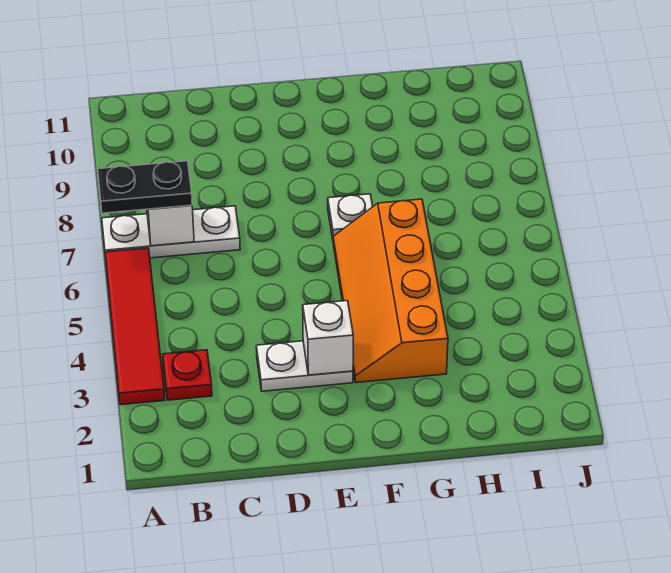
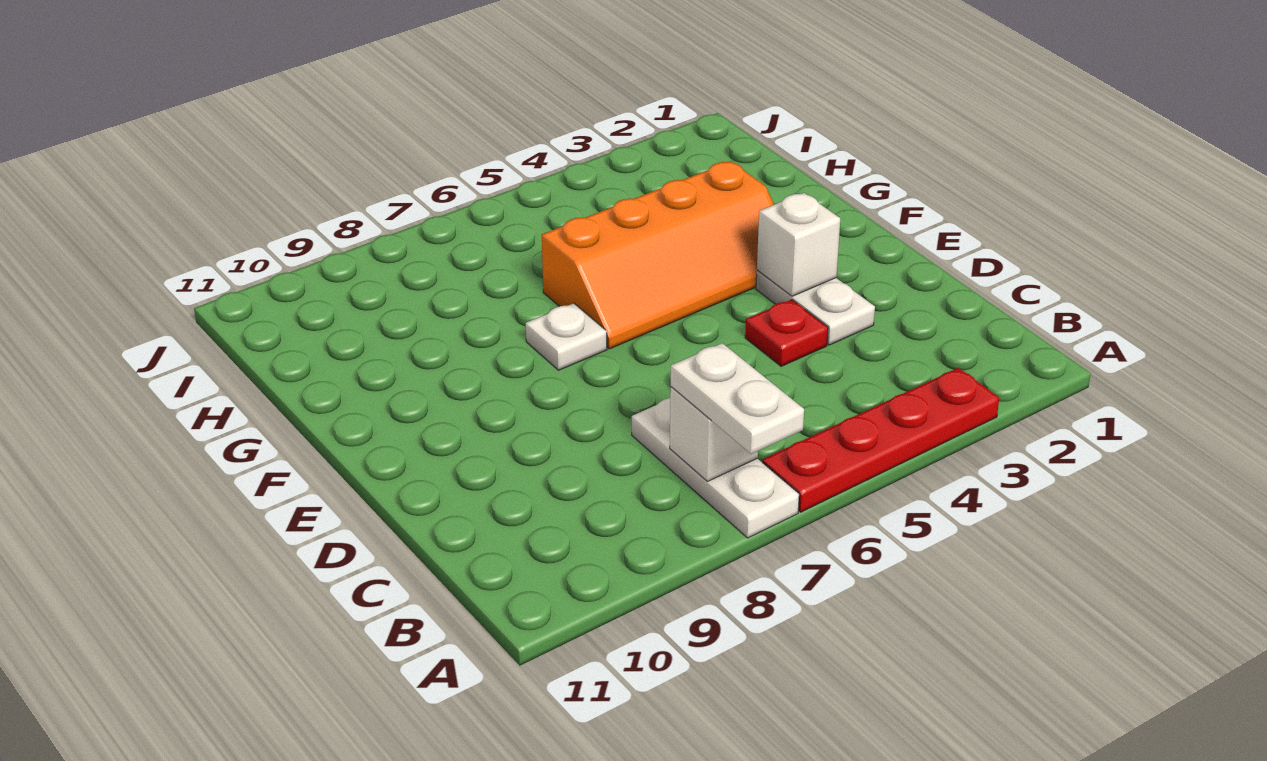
red tile A3:A6 level 1 -> red plate A3:A6 level 1
black plate A7:B7 level 3 -> white plate A7:B7 level 3
red plate B3 level 1 -> red plate D4 level 1

